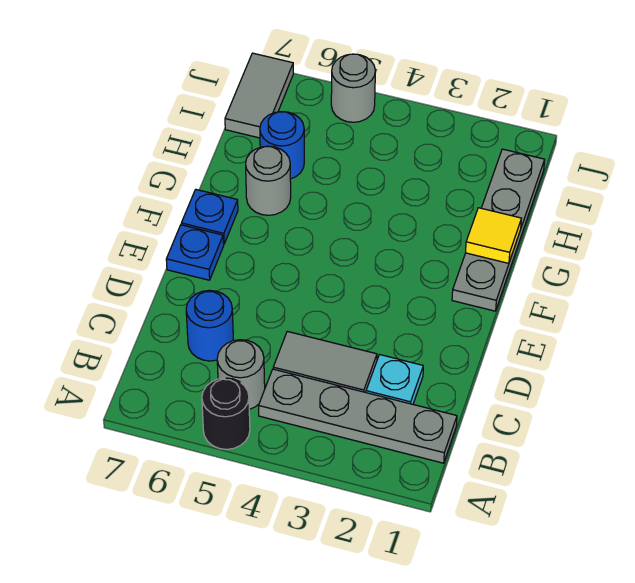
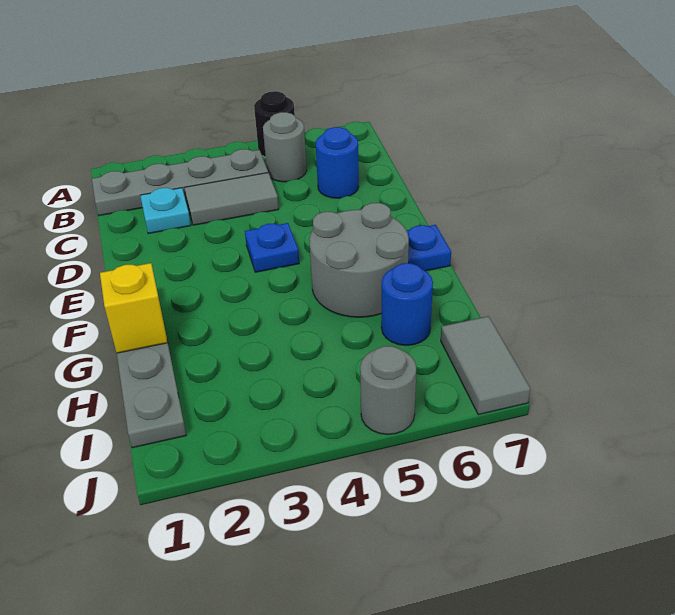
blue plate E7 level 1 -> blue plate E4 level 1
yellow tile G1 level 2 -> yellow brick G1 level 2
grey round brick G6 level 1 -> grey round brick F5:G6 level 1

